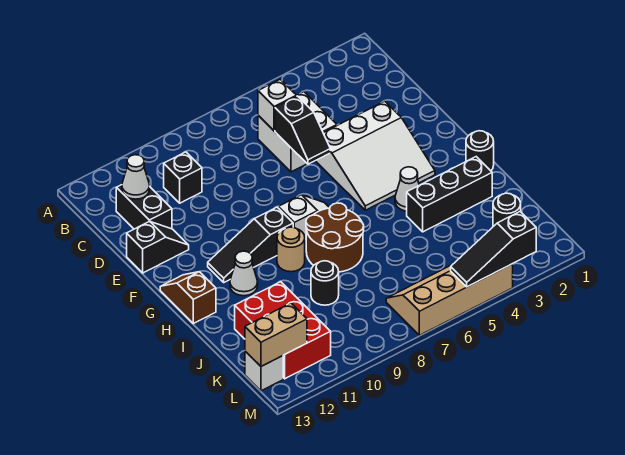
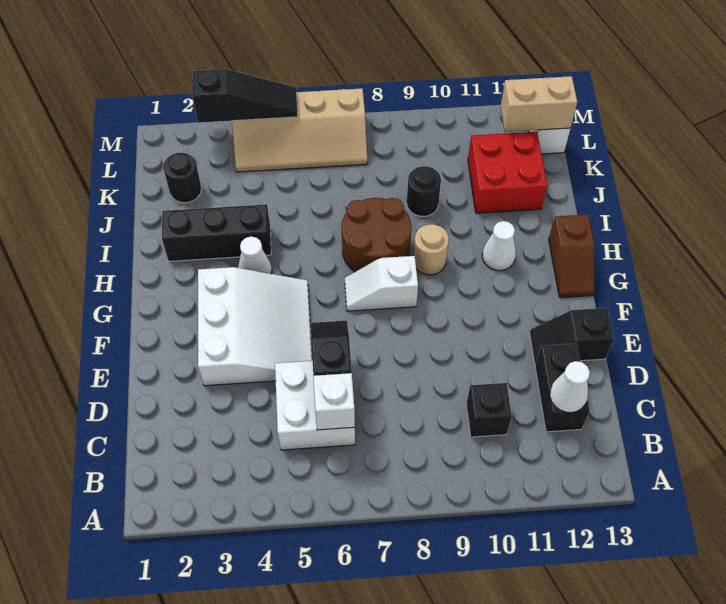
white slope E3:G5 level 1 top E -> white slope E3:G5 level 1 top 3
black slope G9:G11 level 1 top 9 -> none
black round brick H1 level 1 -> none
red brick J11:L12 level 1 -> red brick J11:K12 level 1

